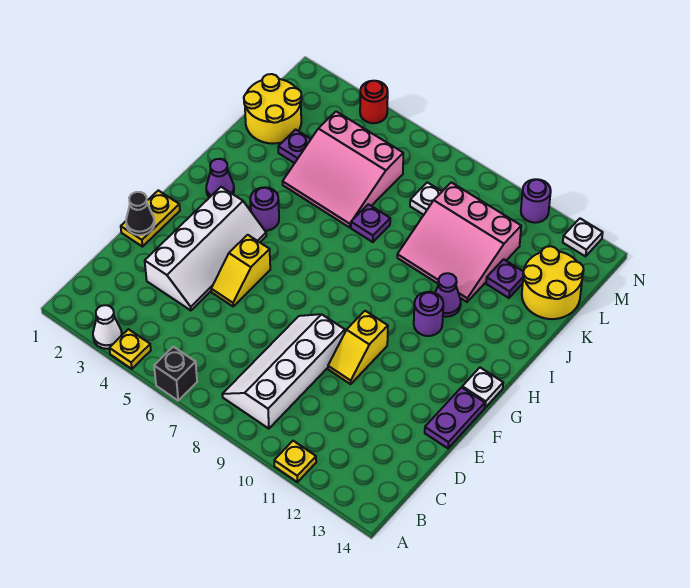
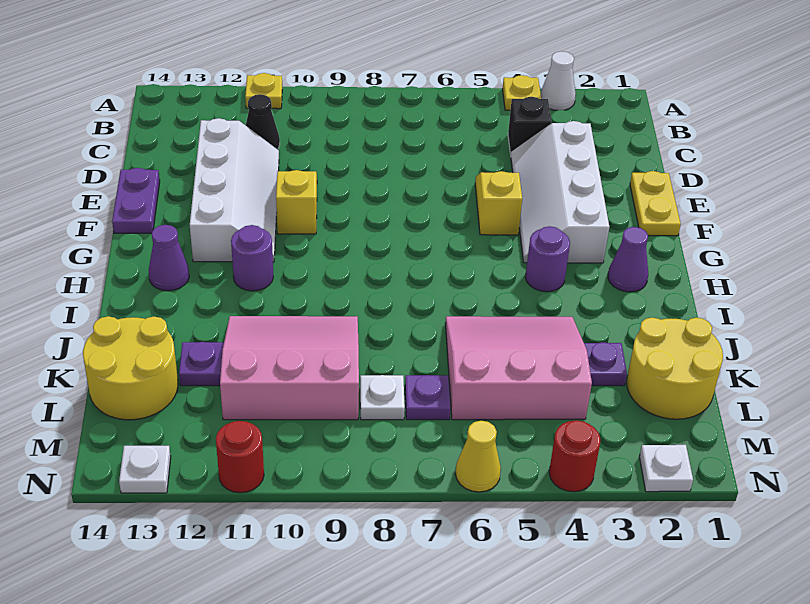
black brick A6 level 1 -> black brick C4 level 1
white slope B8:E9 level 1 top 9 -> white slope D11:G12 level 1 top 12
black cone E1 level 2 -> black cone C11 level 1
white plate G14 level 1 -> white plate N2 level 1
purple cone I11 level 1 -> purple cone H13 level 1
purple plate J7 level 1 -> purple plate L7 level 1
none -> yellow cone N6 level 1
purple round brick N11 level 1 -> red round brick N11 level 1

